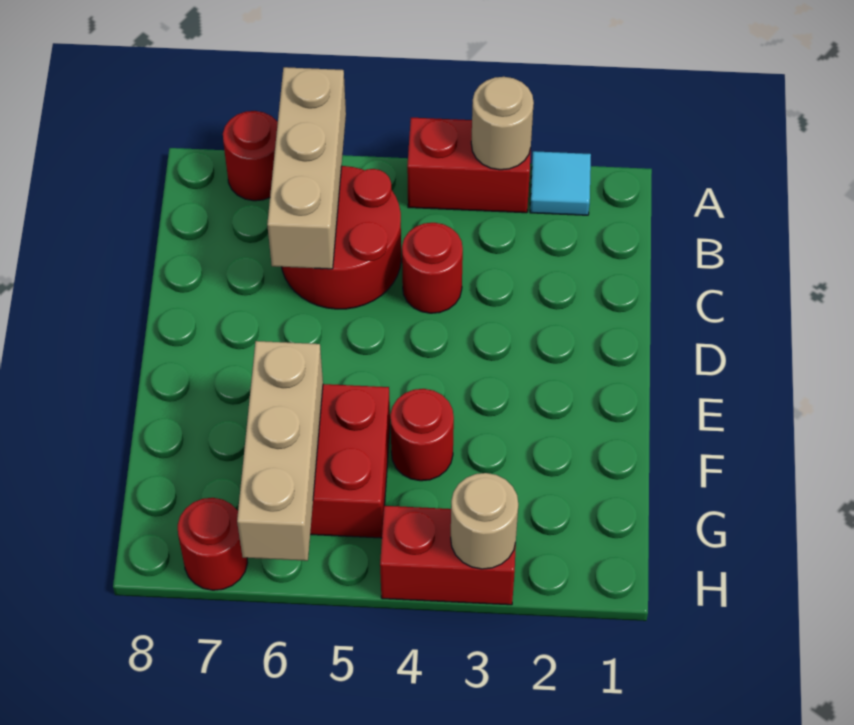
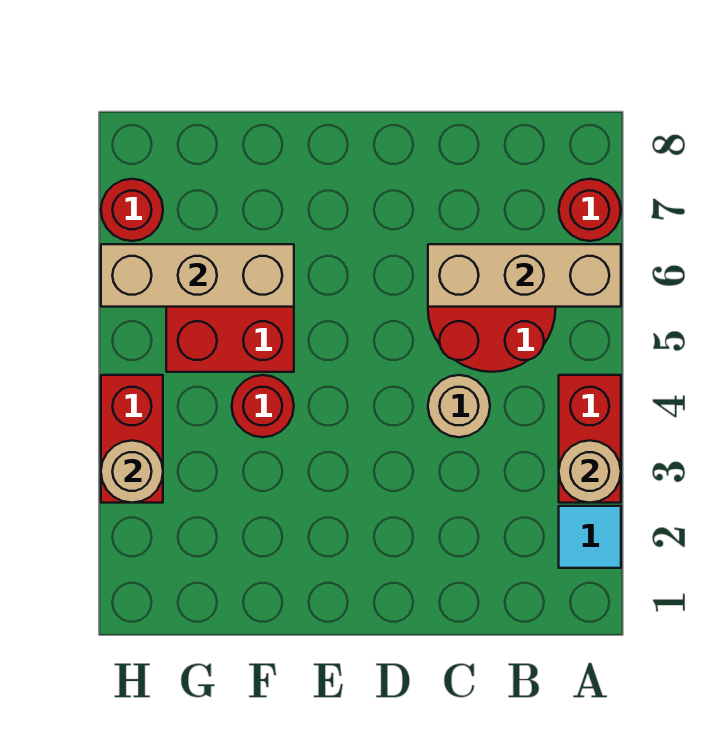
red round brick C4 level 1 -> tan round brick C4 level 1

